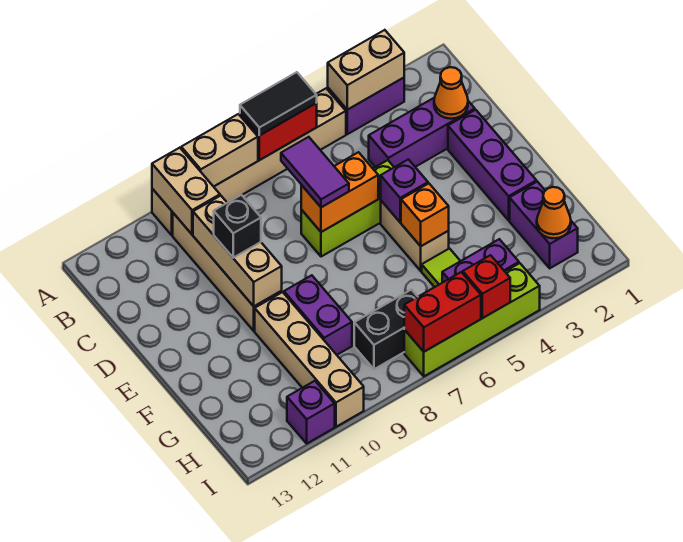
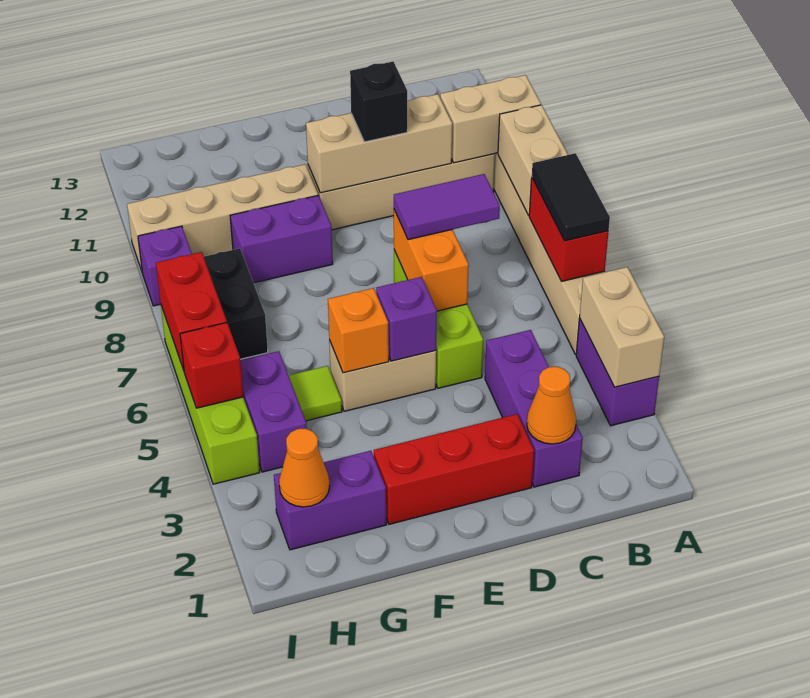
purple brick D2:F2 level 1 -> red brick D2:F2 level 1
purple brick I11 level 1 -> purple brick I9 level 1

